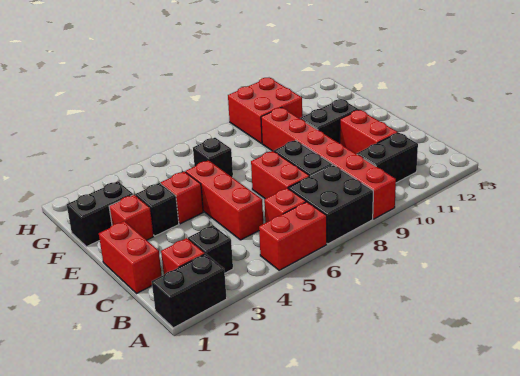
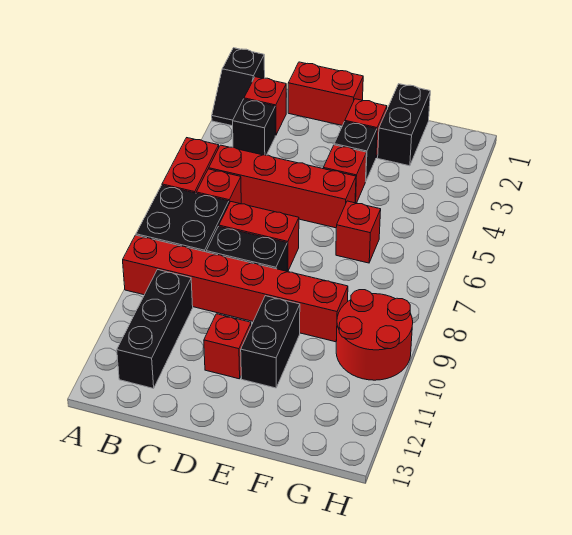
black brick A1:A2 level 1 -> black slope A1:A2 level 1 top 1
black brick B10:B11 level 1 -> black brick B10:B12 level 1
red brick C5:E5 level 1 -> red brick B5:E5 level 1
red brick C11:D11 level 1 -> red brick D11 level 1
black brick F6 level 1 -> red brick F6 level 1
red brick G9:H10 level 1 -> red round brick G9:H10 level 1

